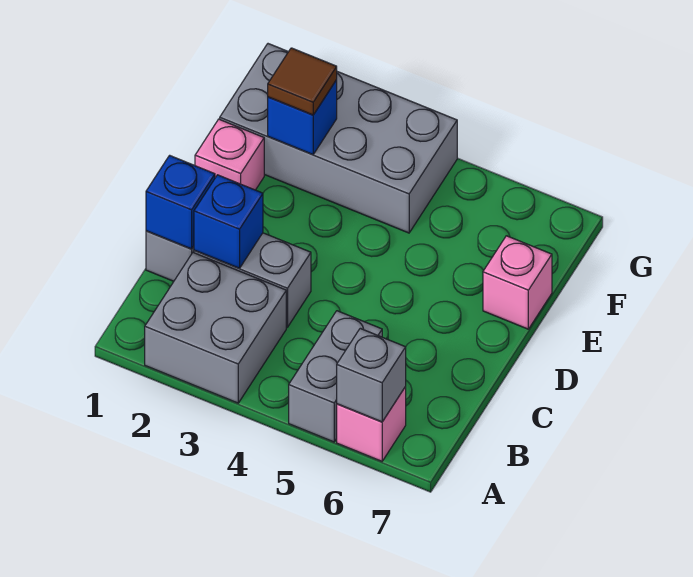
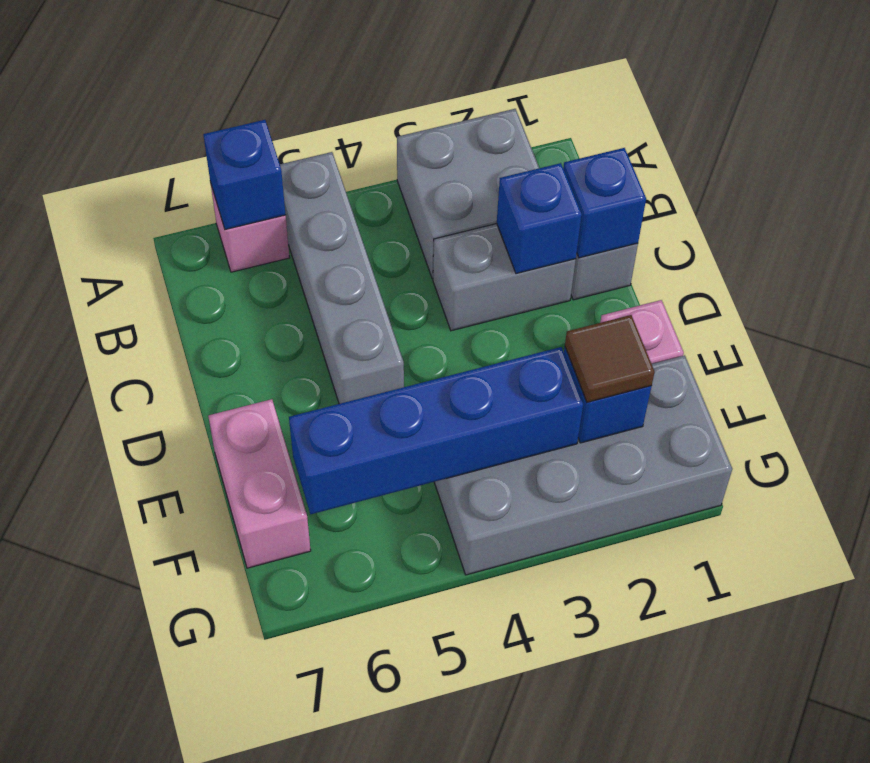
grey brick A5:B5 level 1 -> grey brick A5:D5 level 1
grey brick A6 level 2 -> blue brick A6 level 2
pink brick E7 level 1 -> pink brick E7:F7 level 1
none -> blue brick F3:F6 level 2

